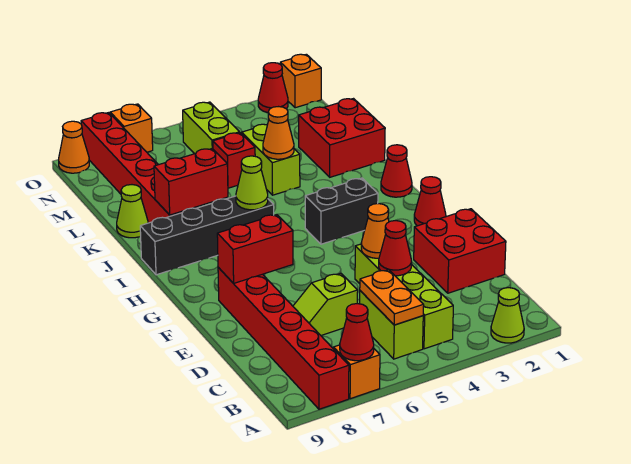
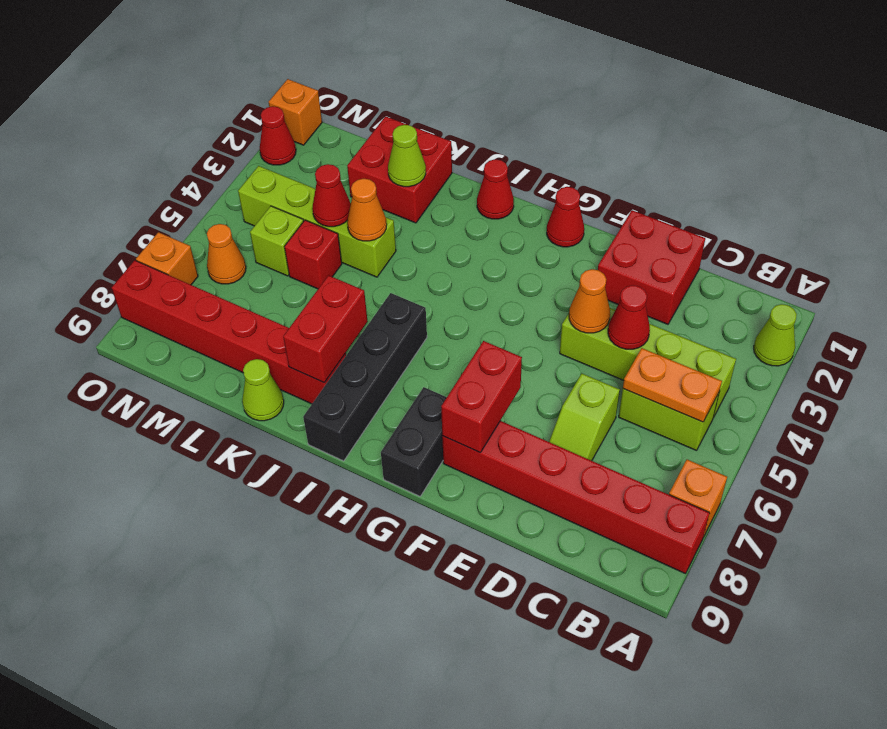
red cone A7 level 2 -> red cone L4 level 2
black brick H3:H4 level 1 -> black brick G8:G9 level 1
lime cone I6 level 2 -> lime cone K2 level 2
lime brick K4:L4 level 1 -> lime brick K4:N4 level 1
lime brick M5:N5 level 1 -> lime brick M5 level 1
orange cone O9 level 1 -> orange cone N6 level 1

